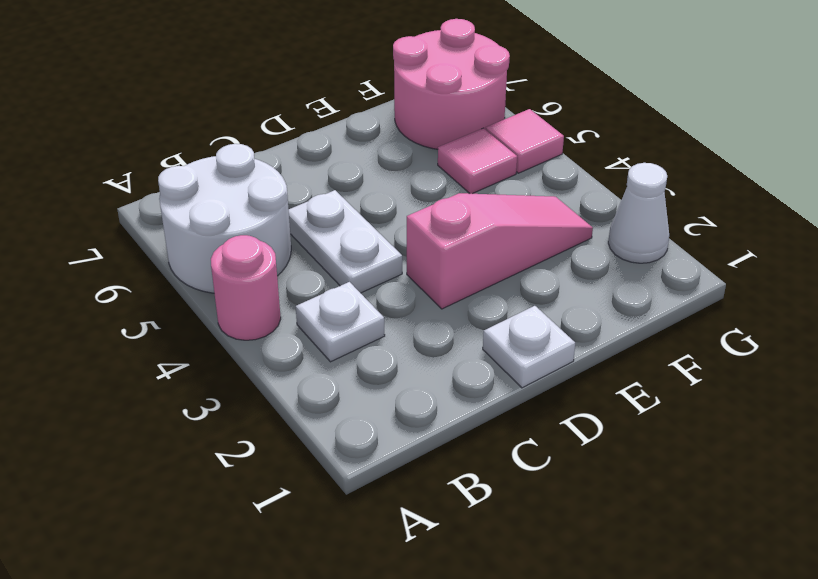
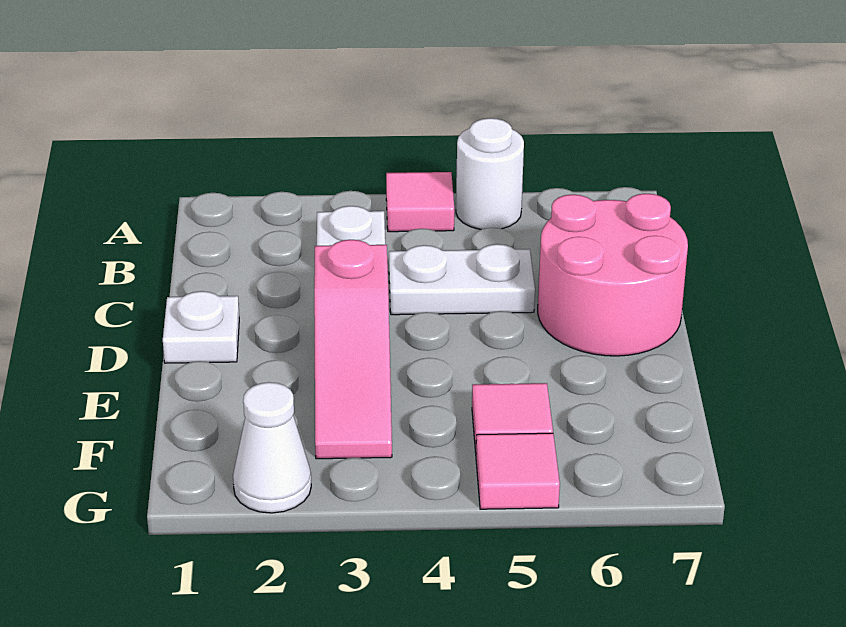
pink round brick A4 level 1 -> pink tile A4 level 1
white round brick A5:B6 level 1 -> white round brick A5 level 1
pink round brick F6:G7 level 1 -> pink round brick C6:D7 level 1

